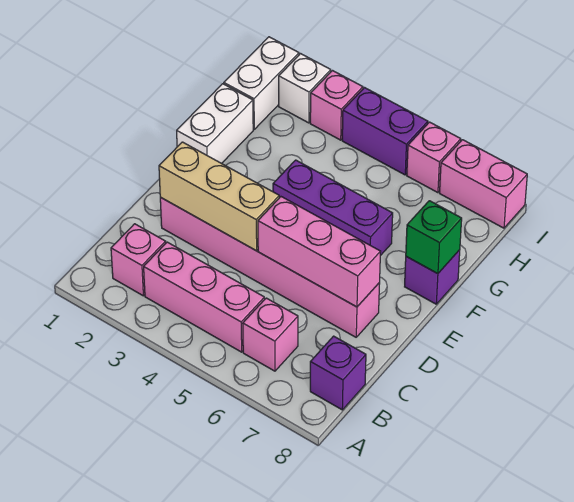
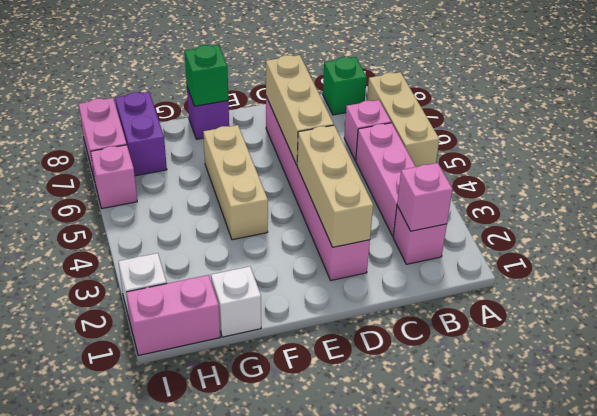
none -> tan brick A5:A7 level 1
purple brick B8 level 1 -> green brick B8 level 1
pink brick D5:D7 level 2 -> tan brick D5:D7 level 2
white brick F1:G1 level 1 -> white brick G1 level 1
purple brick F4:F6 level 1 -> tan brick F4:F6 level 1
white brick H1:I1 level 1 -> pink brick H1:I1 level 1
pink brick I3 level 1 -> pink brick B2 level 2
purple brick I4:I5 level 1 -> purple brick H7:H8 level 1

